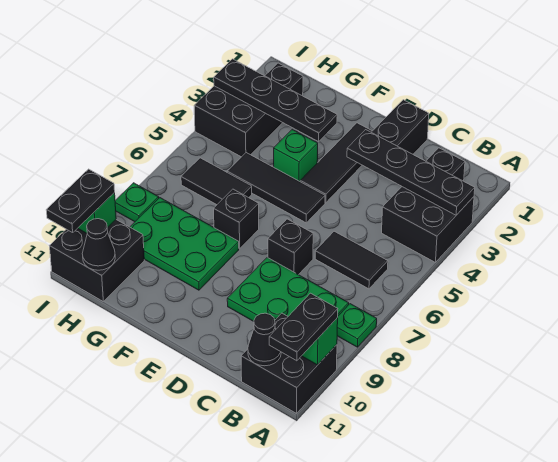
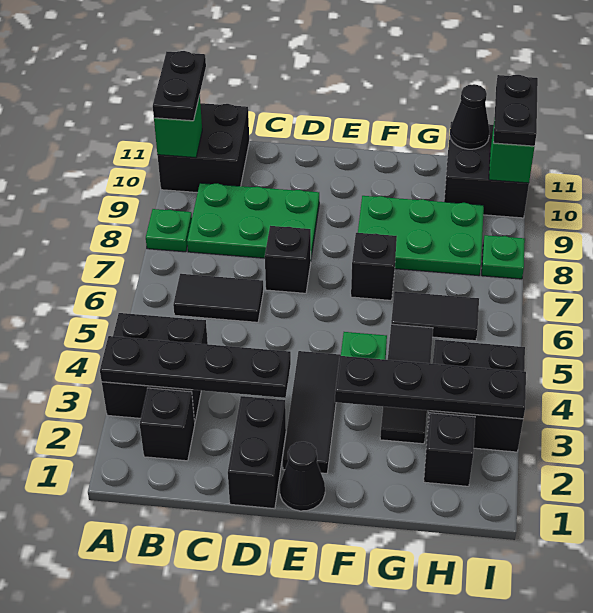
black cone B11 level 2 -> black cone E1 level 1
black tile E5:G5 level 1 -> black tile G3:G5 level 1

